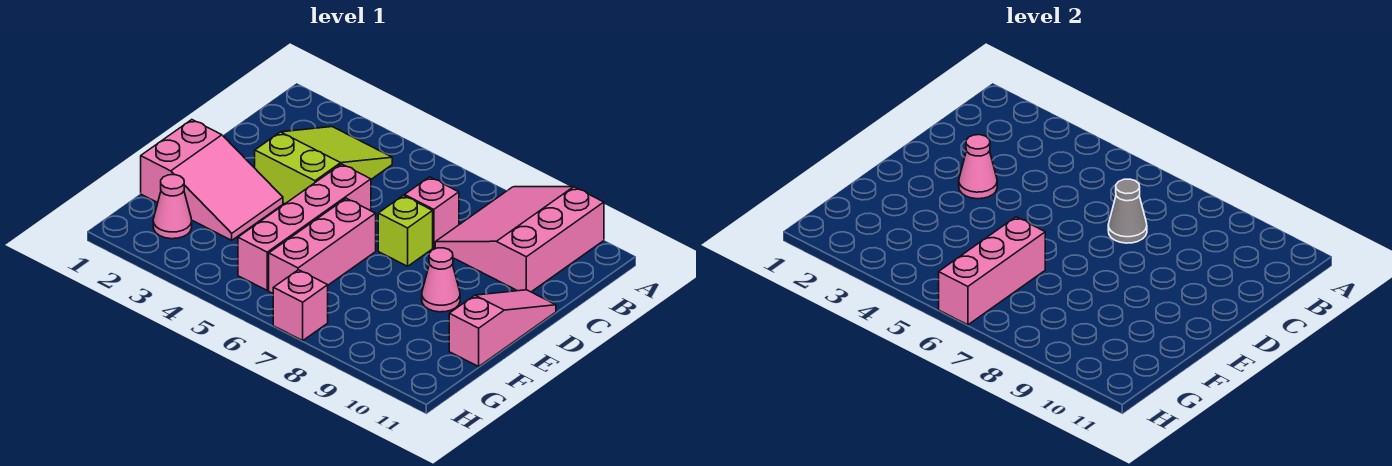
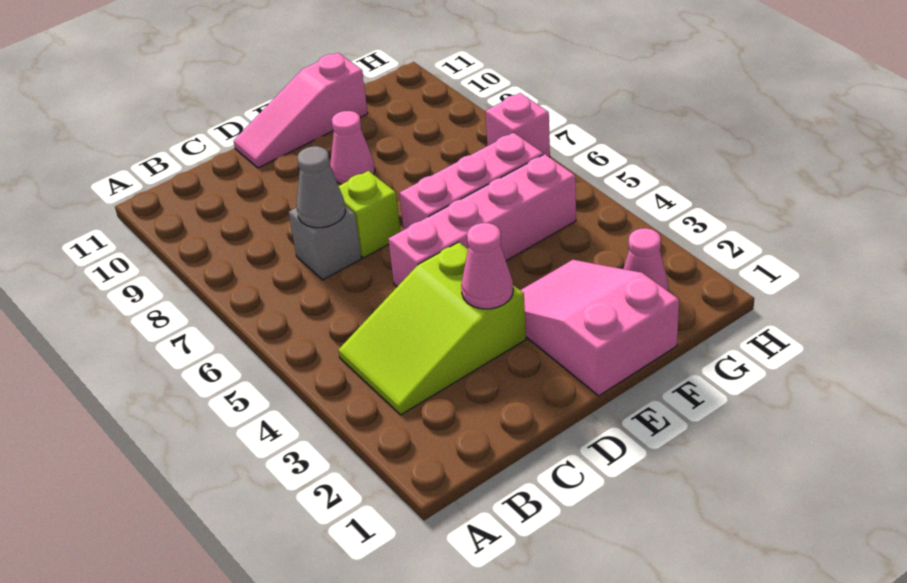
pink slope A8:C10 level 1 top 10 -> none
pink brick C7 level 1 -> grey brick C7 level 1
pink brick F6:H6 level 2 -> none

